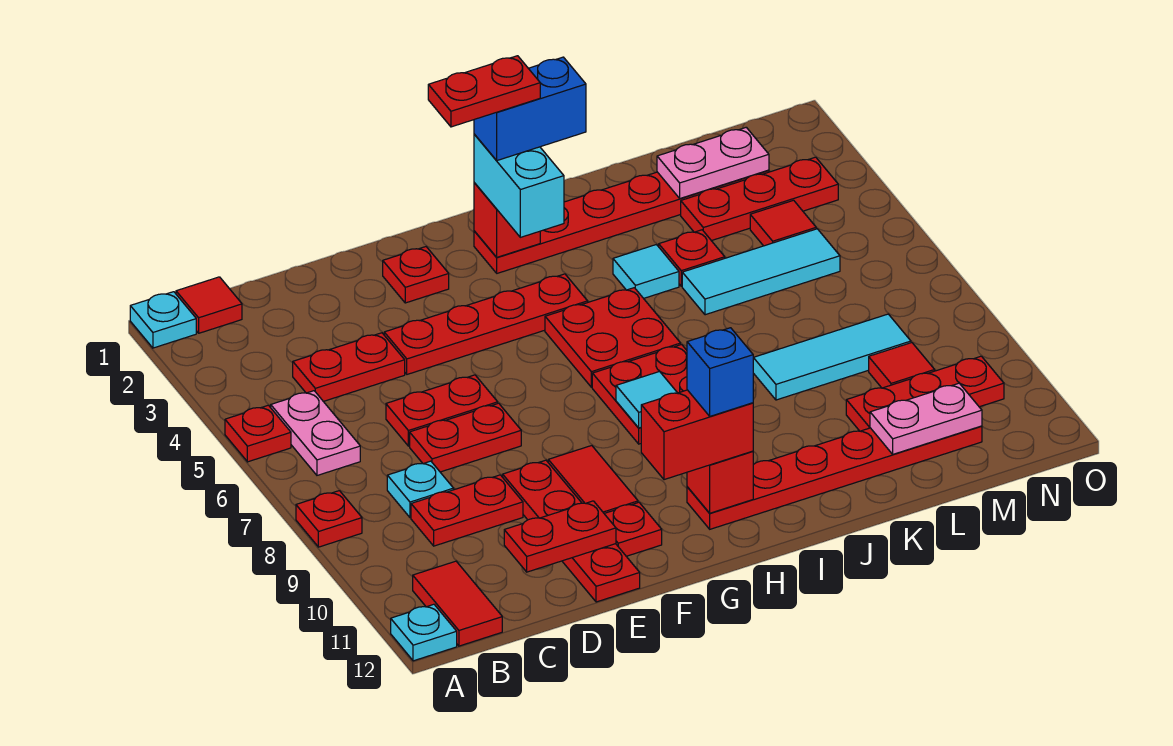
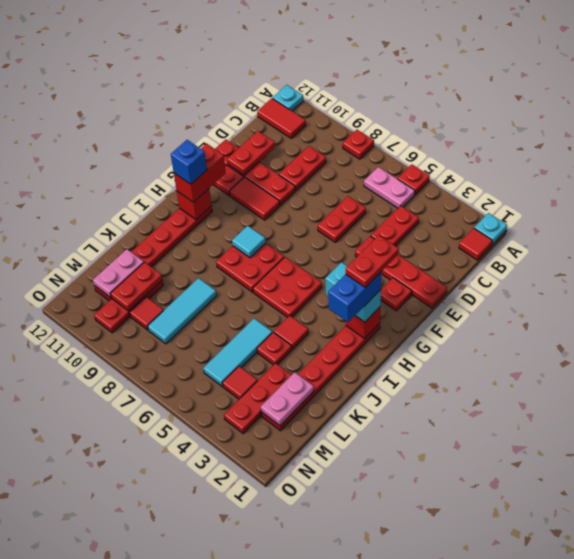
cyan plate C8 level 1 -> none
red plate D7:E7 level 1 -> red plate L10:M10 level 2
red plate E4:H4 level 1 -> red plate E1:E4 level 1
cyan tile J4 level 1 -> red tile J4 level 1

